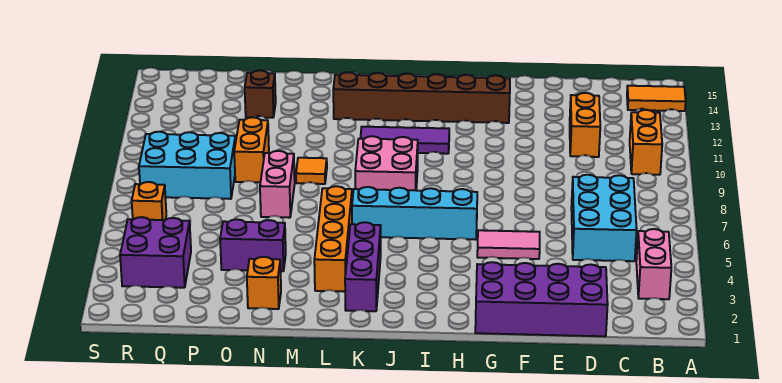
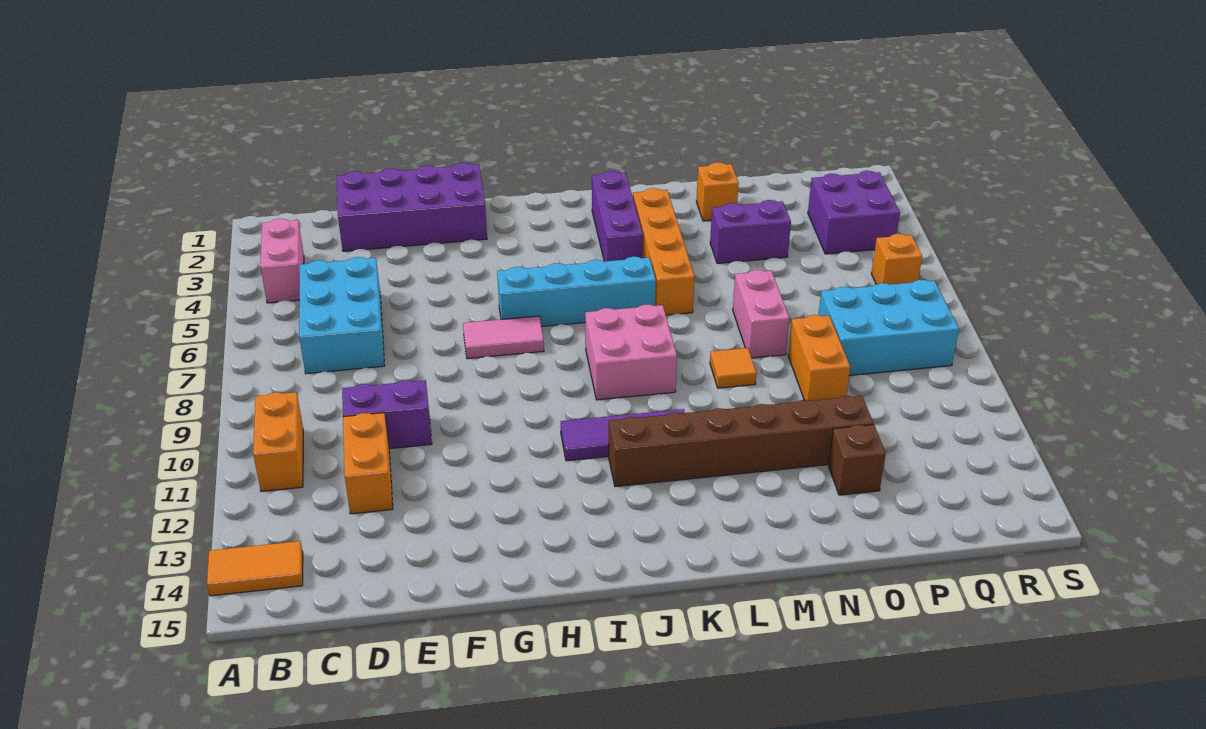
none -> purple brick D10:E10 level 1
pink tile F5:G5 level 1 -> pink tile G7:H7 level 1
brown brick G13:L13 level 1 -> brown brick J12:O12 level 1

